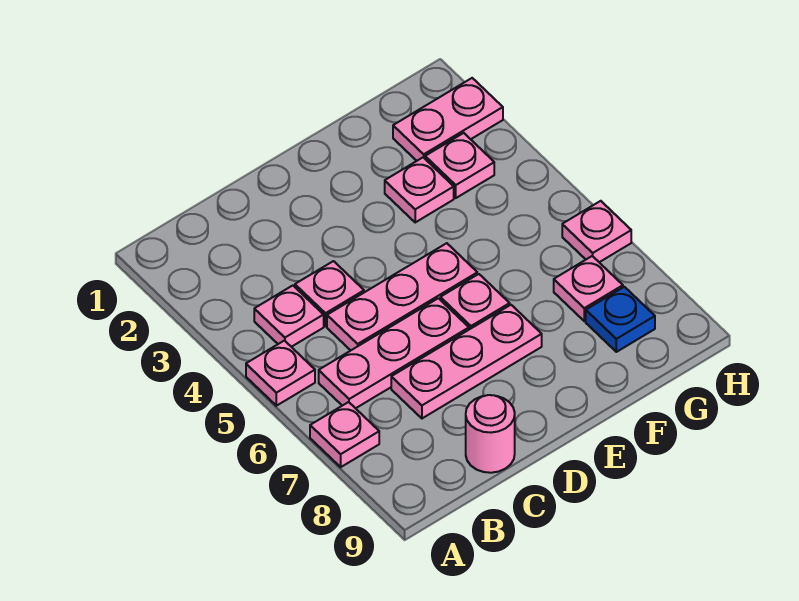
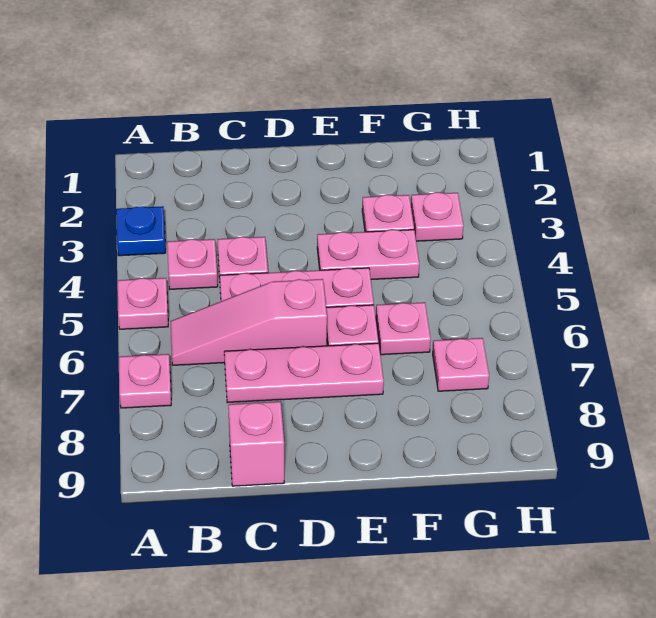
pink plate B6:D6 level 1 -> pink slope B6:D6 level 1 top D
pink round brick C9 level 1 -> pink brick C9 level 1
pink plate G2:H2 level 1 -> pink plate E4:F4 level 1
blue plate G8 level 1 -> blue plate A3 level 1
pink plate H6 level 1 -> pink plate F6 level 1

